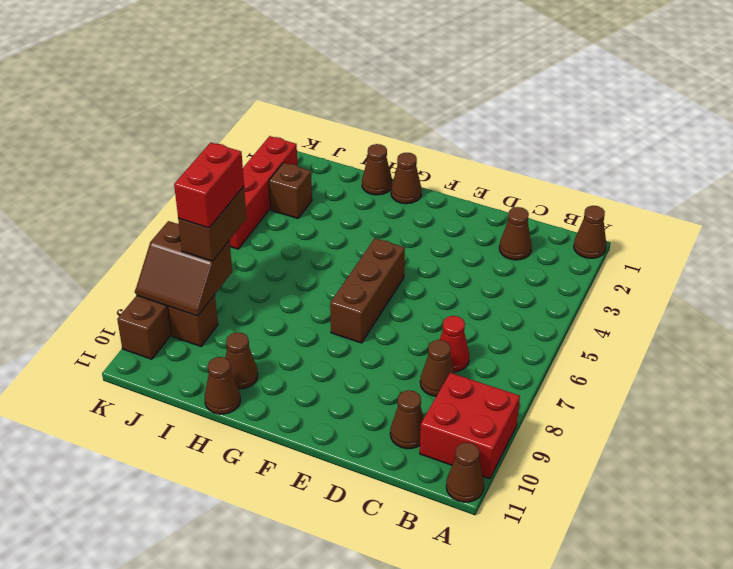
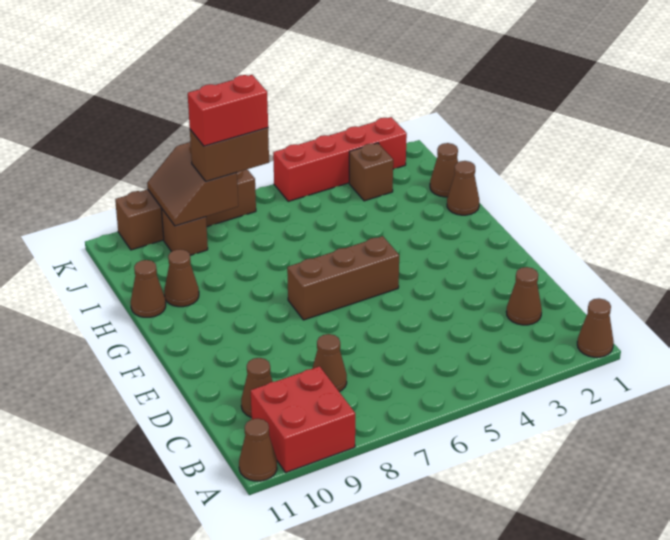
red cone C7 level 1 -> none
brown cone G1 level 1 -> brown cone I1 level 1

